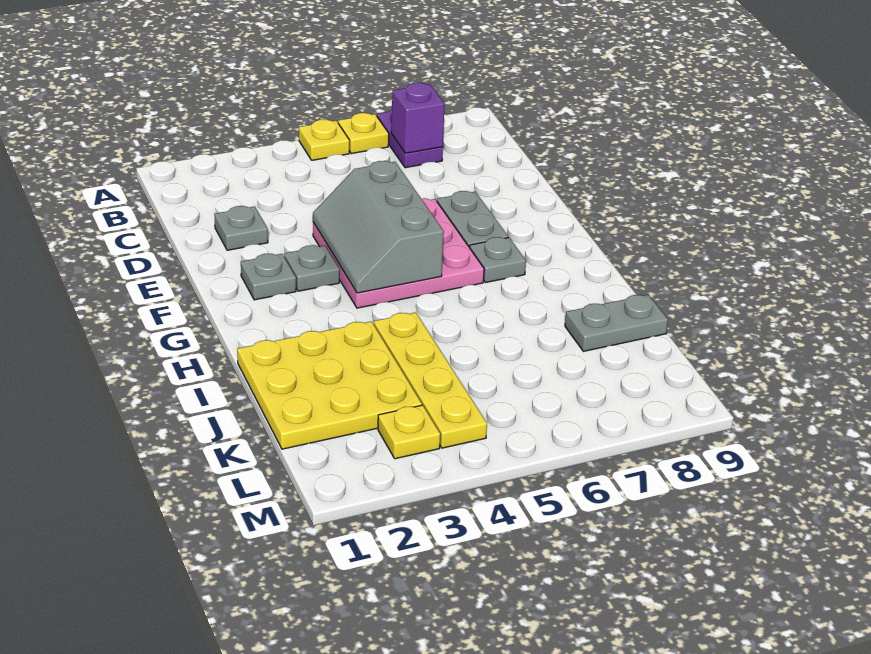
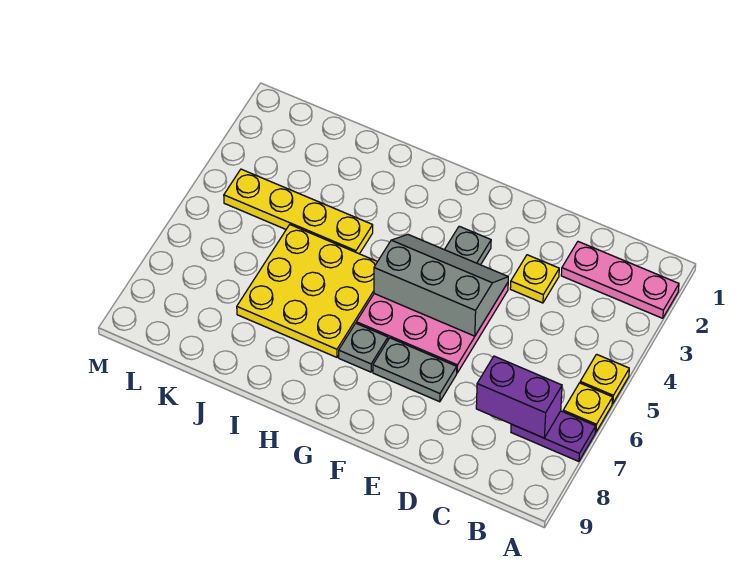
none -> pink plate A2:C2 level 1
purple brick B7 level 2 -> purple brick B7:C7 level 2
grey plate D2 level 1 -> none
grey plate F2 level 1 -> none
yellow plate I1:K3 level 1 -> yellow plate H5:J7 level 1
grey plate J8:J9 level 1 -> none
yellow plate L3 level 1 -> yellow plate D3 level 1

